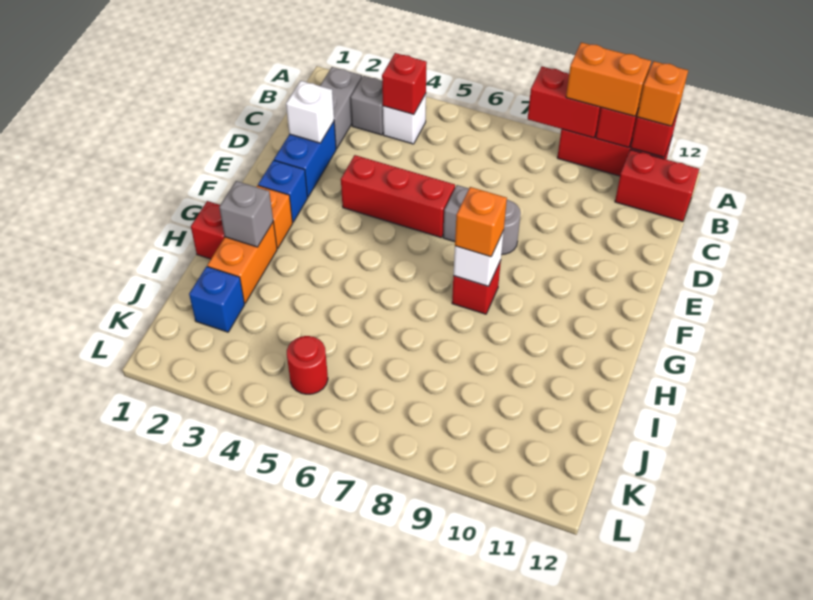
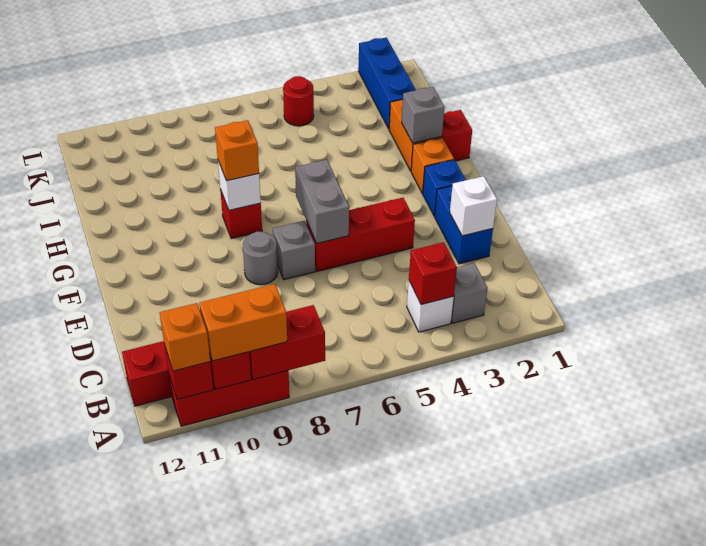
grey brick B2:C2 level 1 -> grey brick E6:F6 level 2
blue brick J2 level 1 -> blue brick J2:L2 level 1

